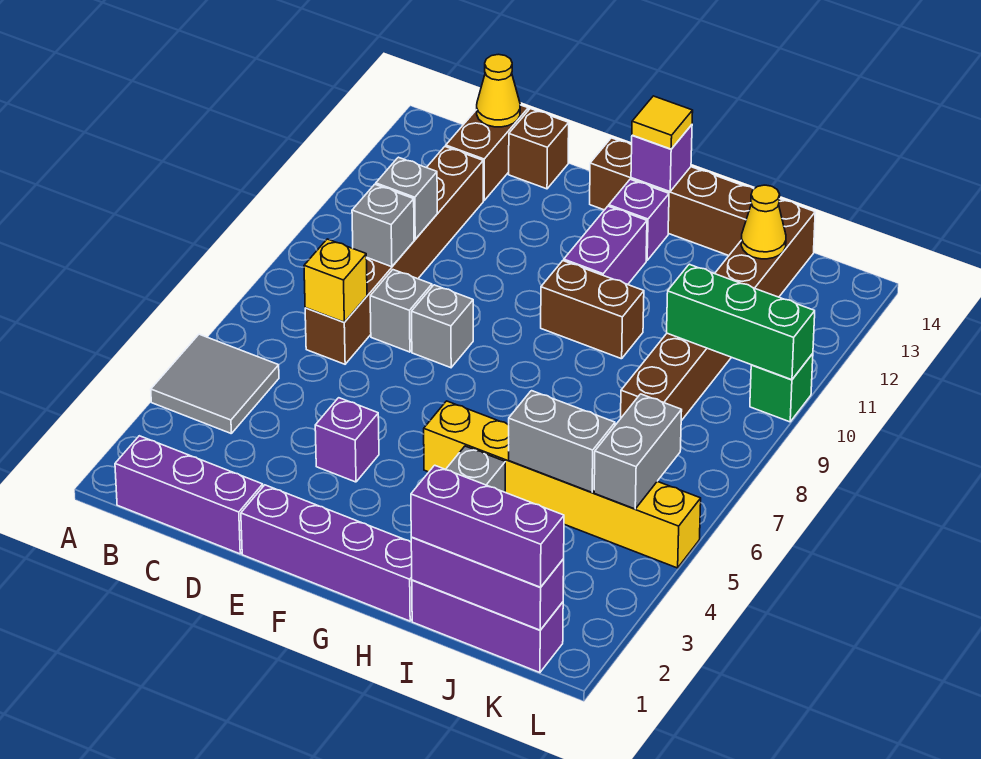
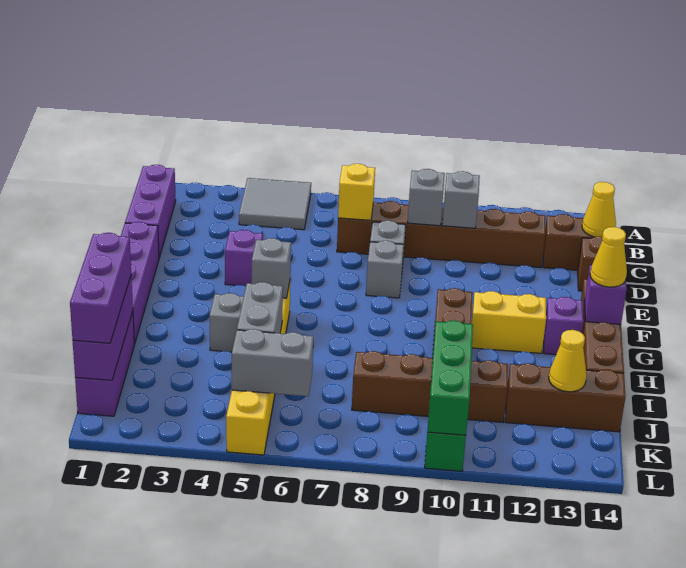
none -> grey brick G5 level 2
purple brick G11:G12 level 1 -> yellow brick G11:G12 level 1
yellow tile G14 level 3 -> yellow cone G14 level 3

